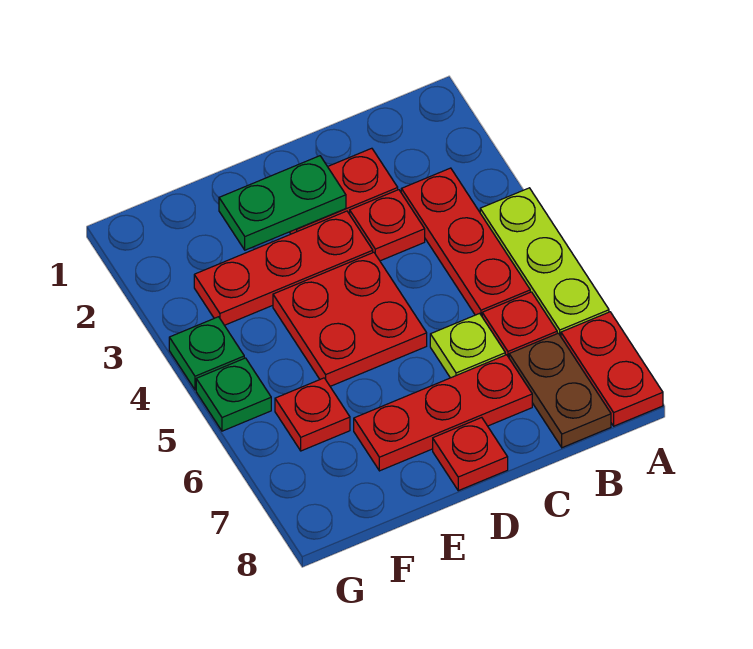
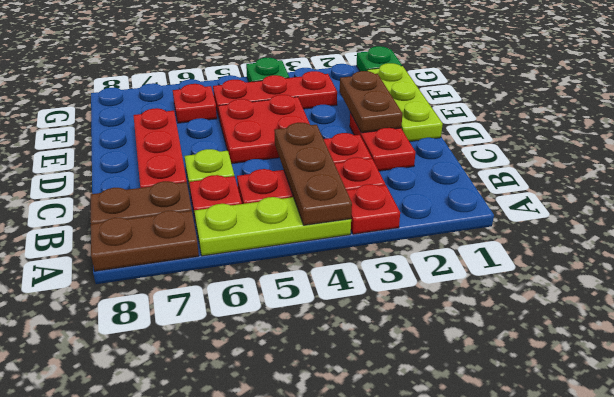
none -> brown plate A4:C4 level 2
red plate A7:A8 level 1 -> brown plate A7:A8 level 1
none -> lime plate D1:F1 level 1
green plate D2:E2 level 2 -> brown plate D2:E2 level 2
red plate D3:F3 level 1 -> red plate F3:F5 level 1
red plate D8 level 1 -> red plate A3 level 1
green plate G5 level 1 -> green plate G1 level 1

